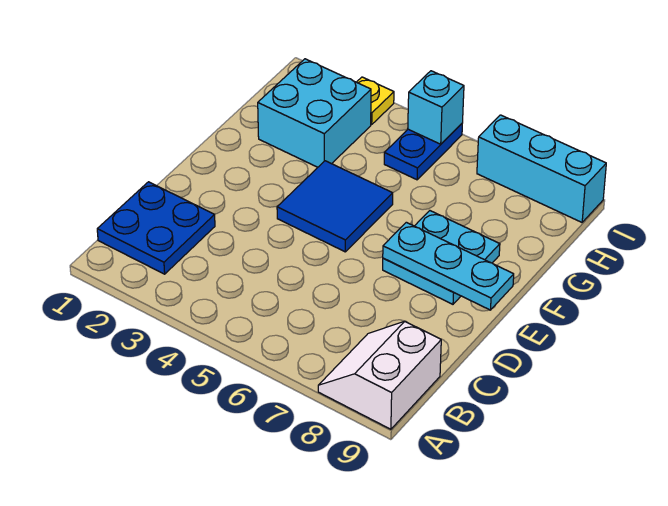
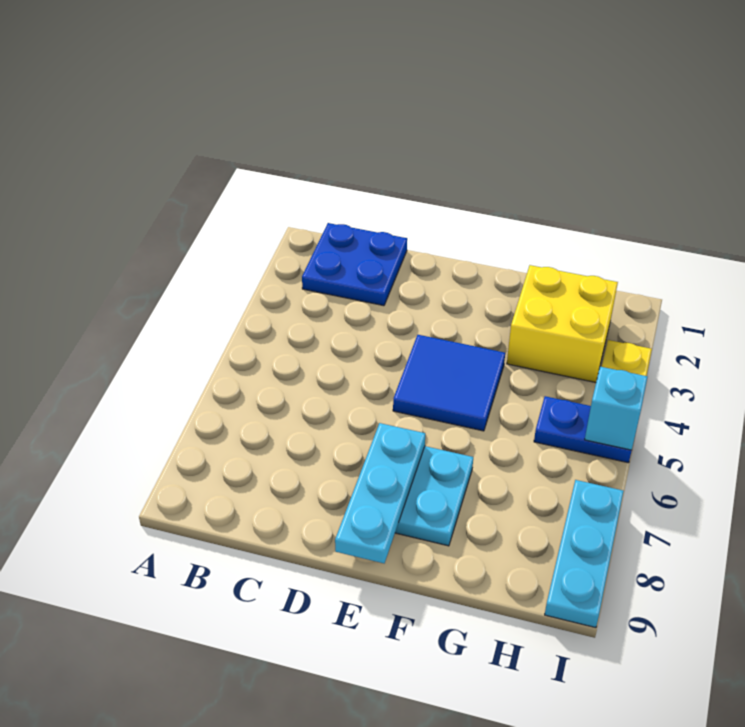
white slope A8:B9 level 1 top 9 -> none
cyan brick G2:H3 level 1 -> yellow brick G2:H3 level 1
cyan brick I7:I9 level 1 -> cyan plate I7:I9 level 1

